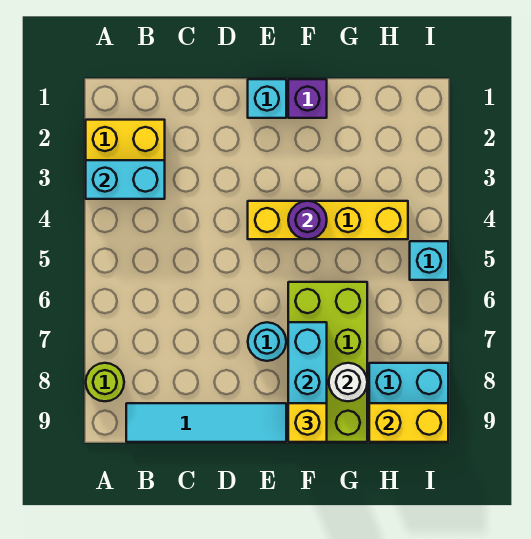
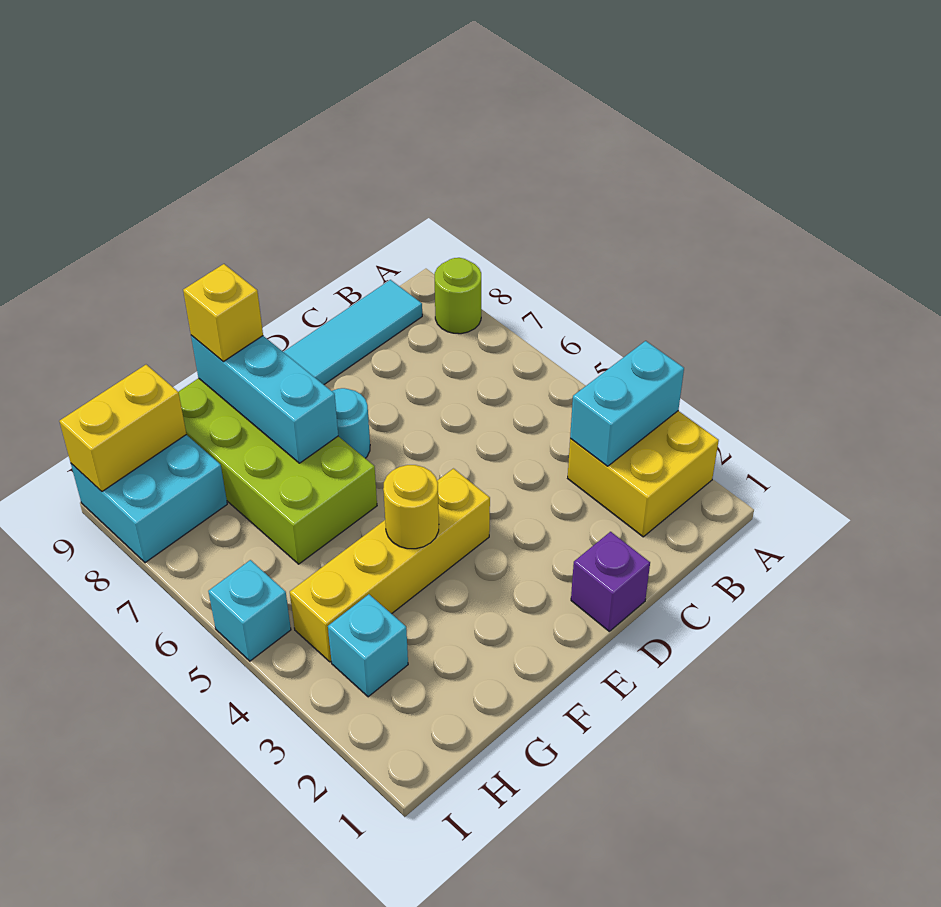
cyan brick E1 level 1 -> cyan brick H3 level 1
purple brick F1 level 1 -> purple brick D1 level 1
purple round brick F4 level 2 -> yellow round brick F4 level 2
white round brick G8 level 2 -> none

